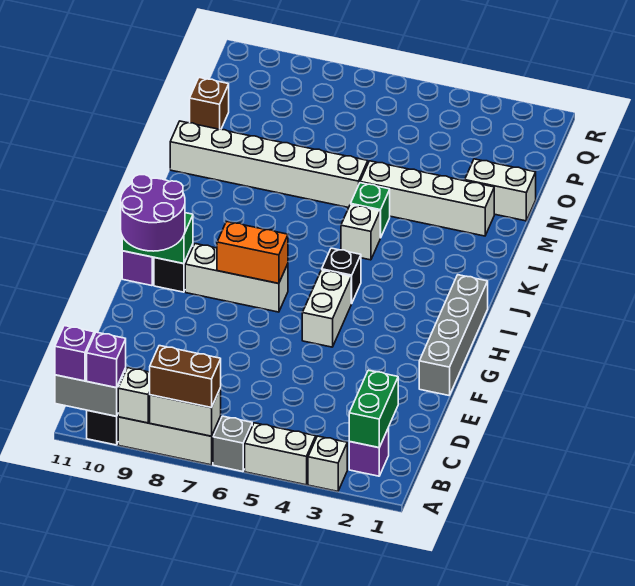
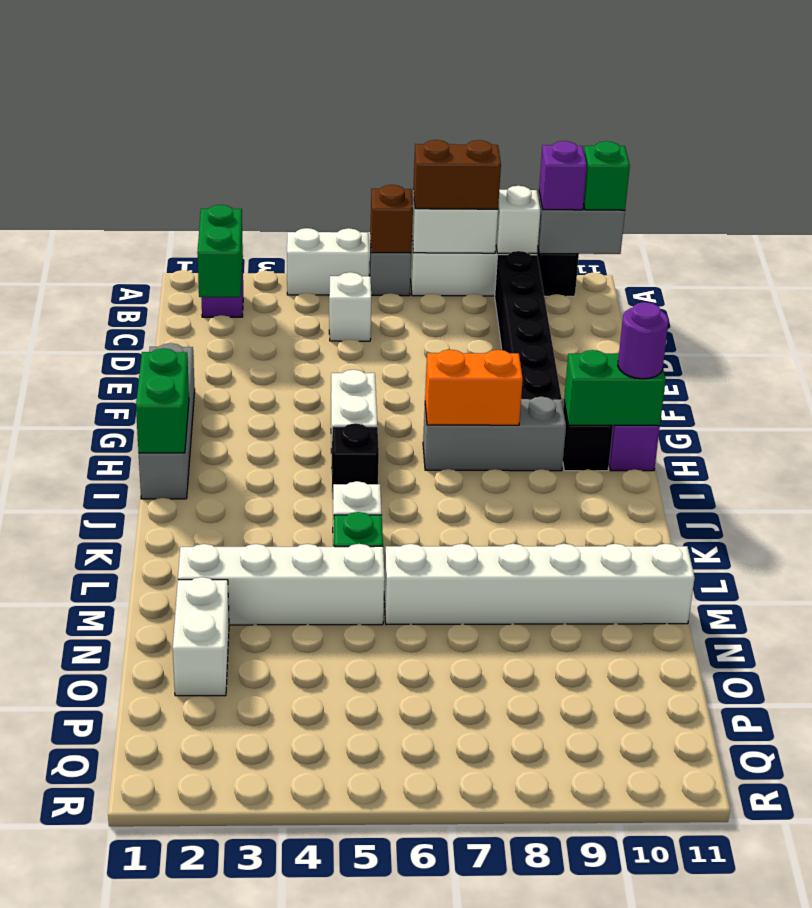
white brick A3 level 1 -> white brick C5 level 1
purple brick A11 level 3 -> green brick A11 level 3
none -> black brick B9:G9 level 1
purple round brick G10:H11 level 3 -> purple round brick H11 level 3
none -> green brick H1:I1 level 2
white brick H7:H9 level 1 -> grey brick H7:H9 level 1
white brick N1:N2 level 1 -> white brick N2:O2 level 1
brown brick O11 level 1 -> brown brick A6 level 2

